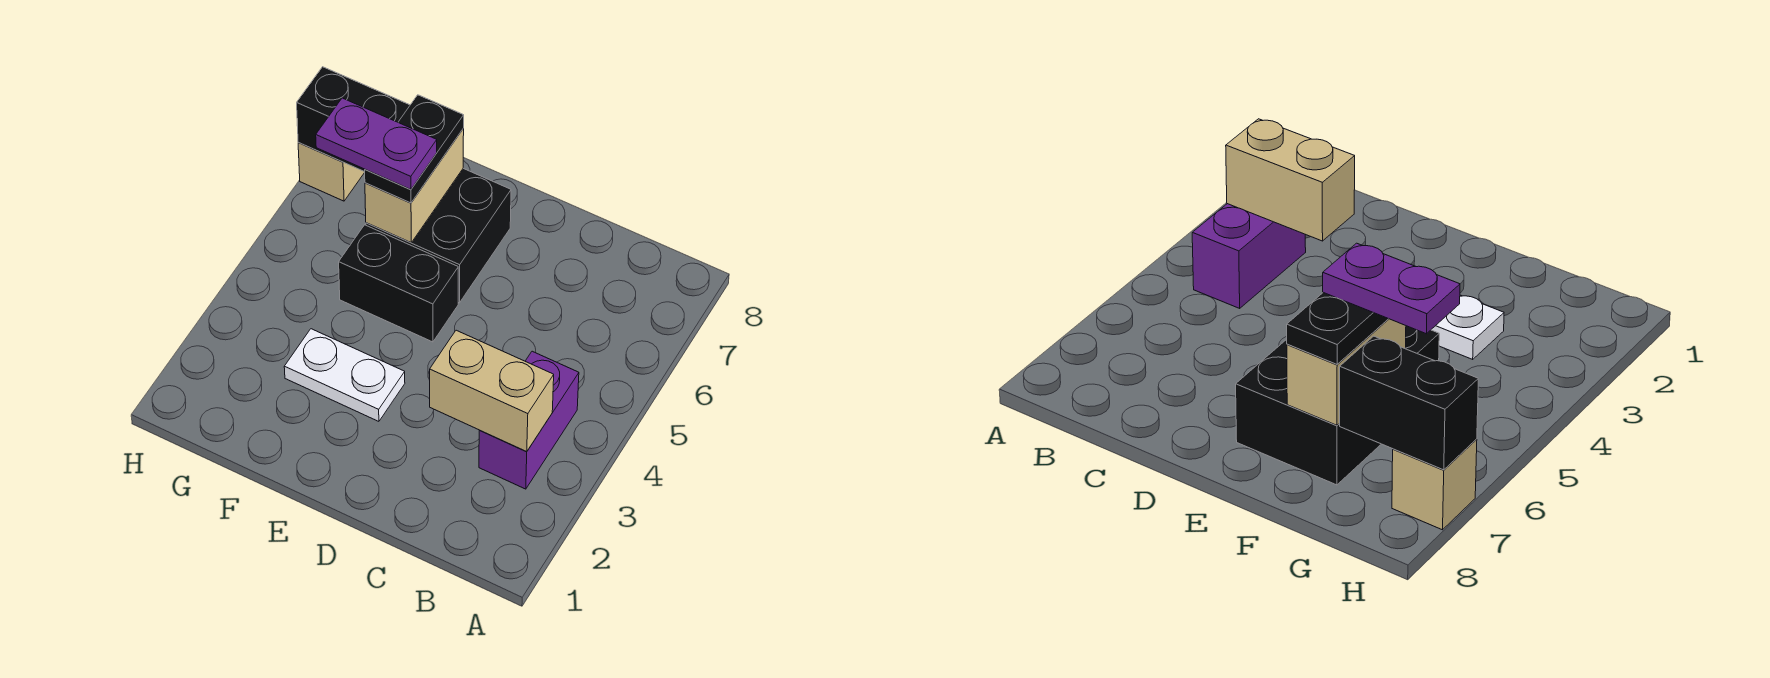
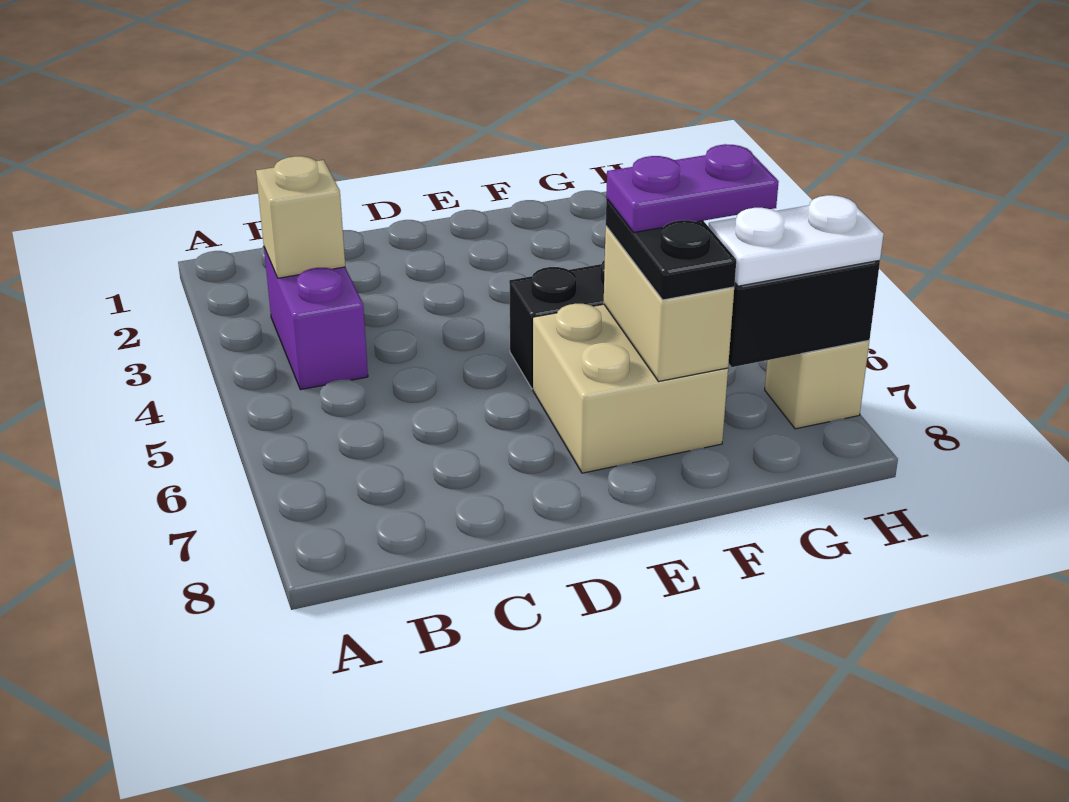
tan brick B3:C3 level 2 -> tan brick B3 level 2
white plate E3:F3 level 1 -> white plate G7:H7 level 3
black brick E6:F7 level 1 -> tan brick E6:F7 level 1

